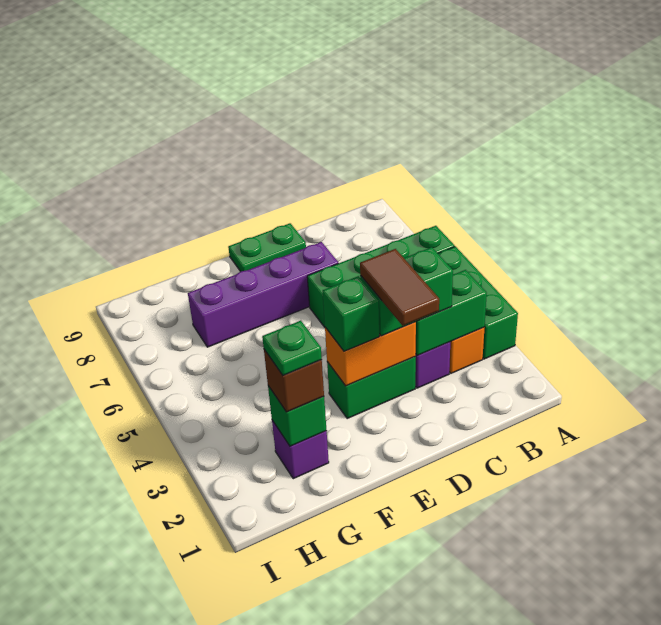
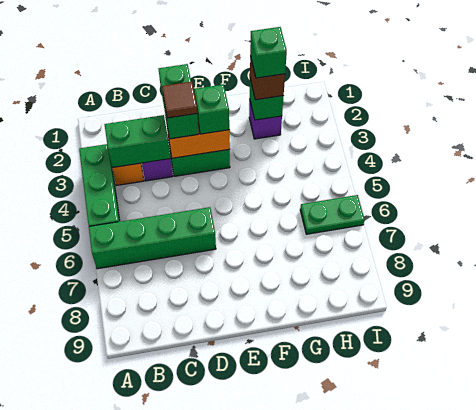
green brick C3:D3 level 3 -> green brick D2:D3 level 3
brown tile D2:D3 level 4 -> brown tile D3 level 4
purple brick D7:G7 level 1 -> none
green plate D9:E9 level 1 -> green plate H6:I6 level 1
green plate G2 level 4 -> green brick G2 level 4

